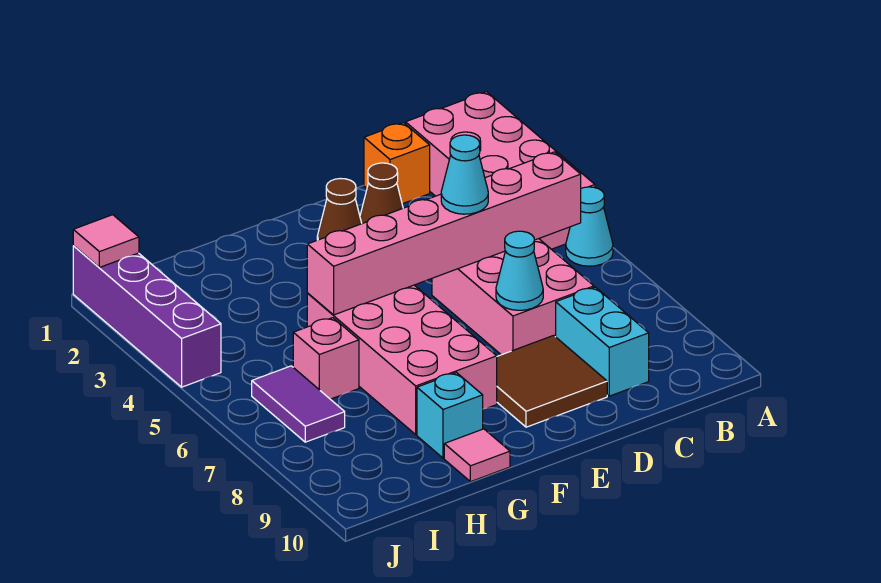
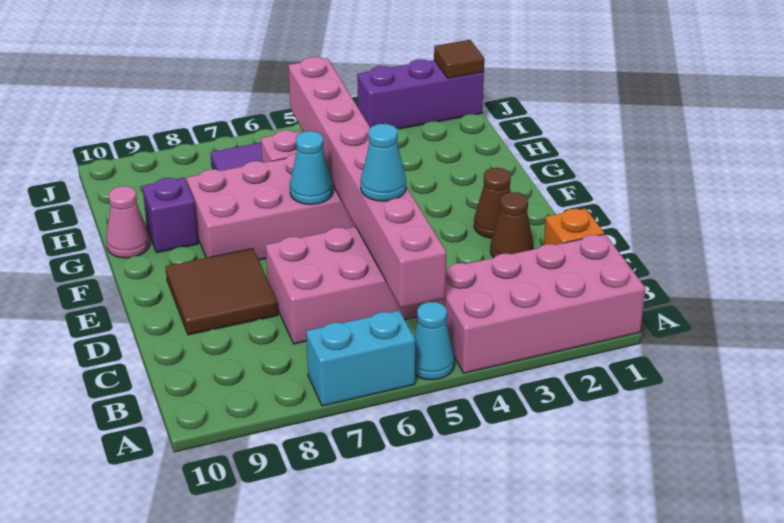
pink brick B5:G5 level 2 -> pink brick B5:I5 level 2
cyan brick C8:C9 level 1 -> cyan brick A6:A7 level 1
cyan cone D7 level 2 -> cyan cone F6 level 2
cyan brick G9 level 1 -> purple brick G9 level 1
pink tile G10 level 1 -> pink cone G10 level 1
purple brick J1:J4 level 1 -> purple brick J1:J3 level 1
pink tile J1 level 2 -> brown tile J1 level 2

